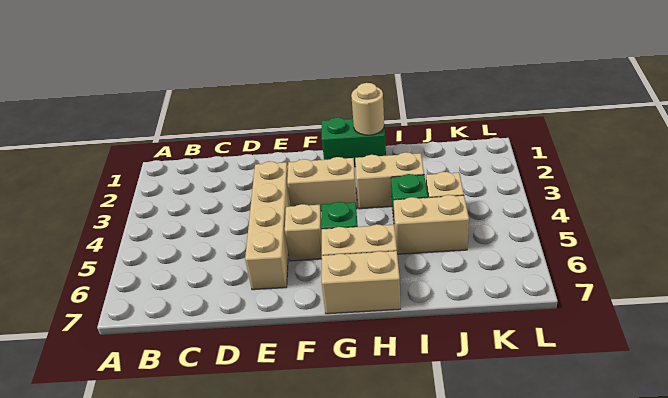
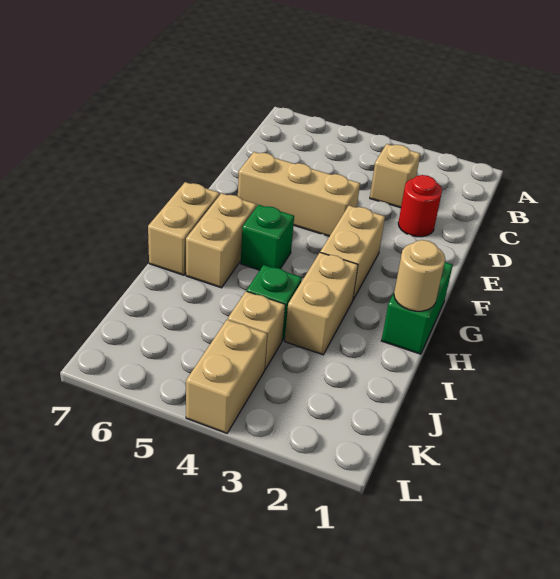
none -> red round brick D2 level 1
tan brick E3:E6 level 1 -> tan brick E4:E6 level 1
tan brick F5 level 1 -> tan brick C3 level 1
tan brick I5:J5 level 1 -> tan brick K4:L4 level 1

